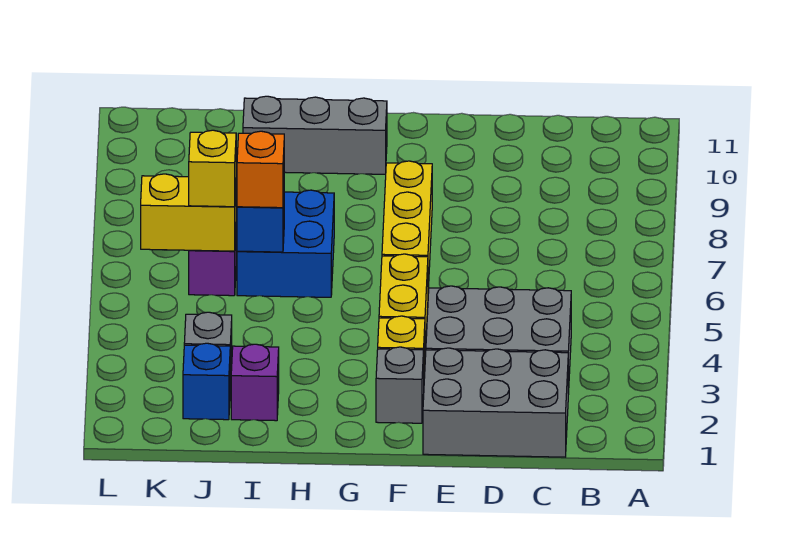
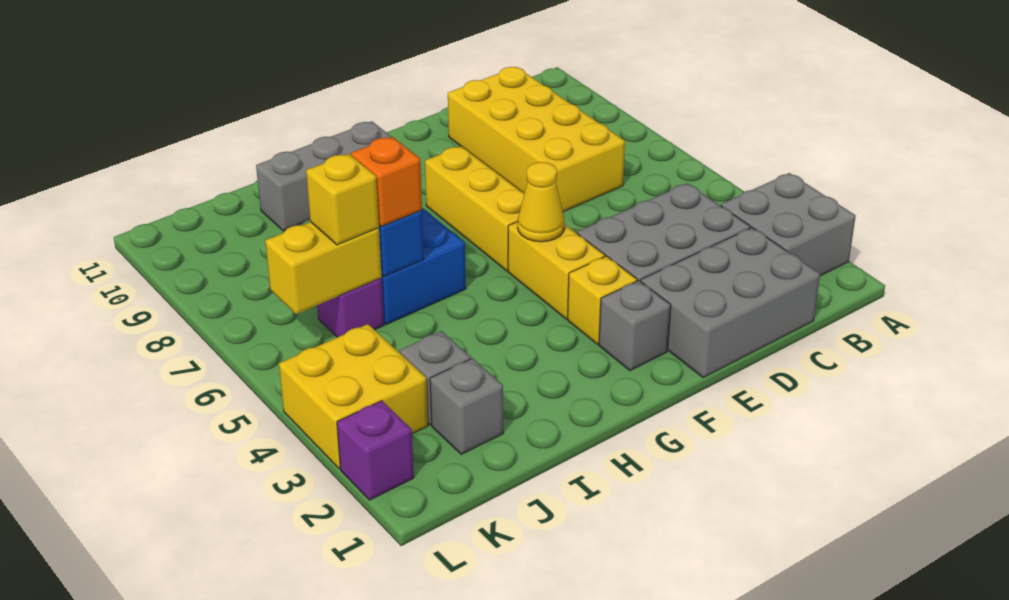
none -> grey brick A2:B3 level 1
none -> yellow brick C7:D10 level 1
none -> yellow cone F5 level 2
purple brick I2 level 1 -> purple brick L2 level 1
blue brick J2 level 1 -> grey brick J2 level 1
none -> yellow brick K3:L4 level 1

